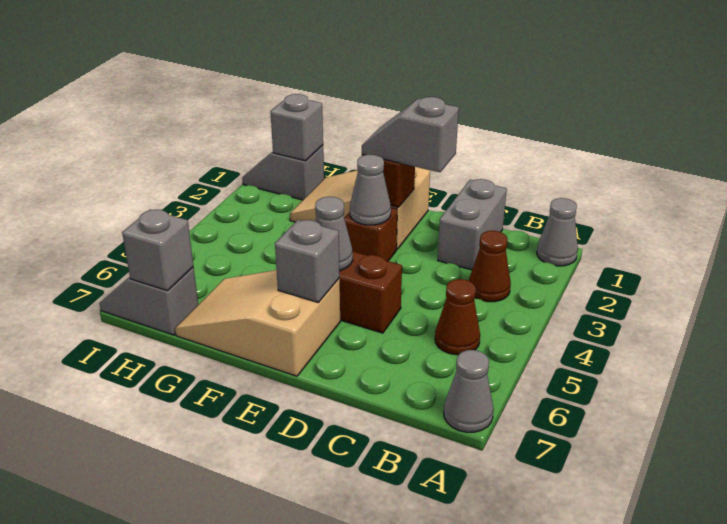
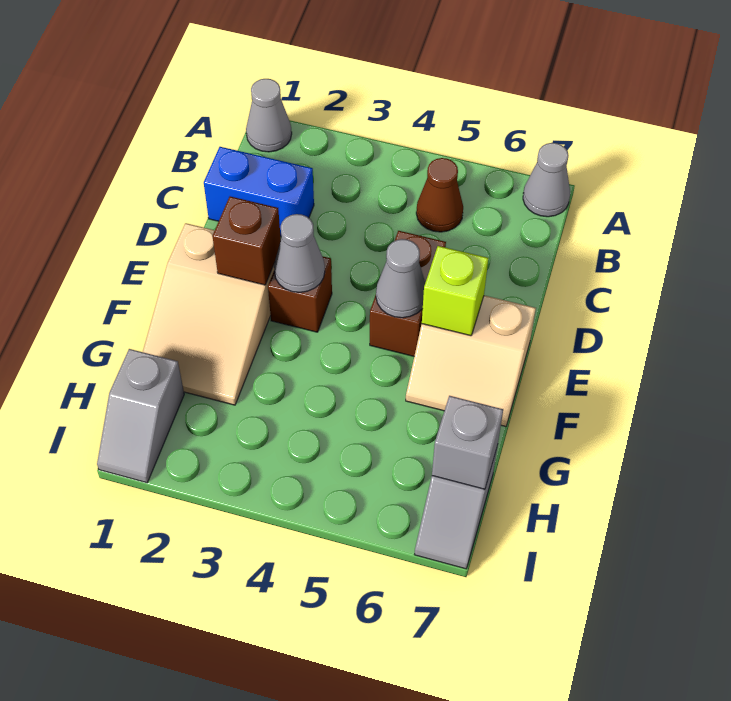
brown cone B3 level 1 -> none
grey brick C1:C2 level 1 -> blue brick C1:C2 level 1
grey slope D2:E2 level 3 top D -> none
tan slope E6:G7 level 1 top E -> tan slope E6:F7 level 1 top E
grey brick E6 level 2 -> lime brick E6 level 2
grey brick H1 level 2 -> none

